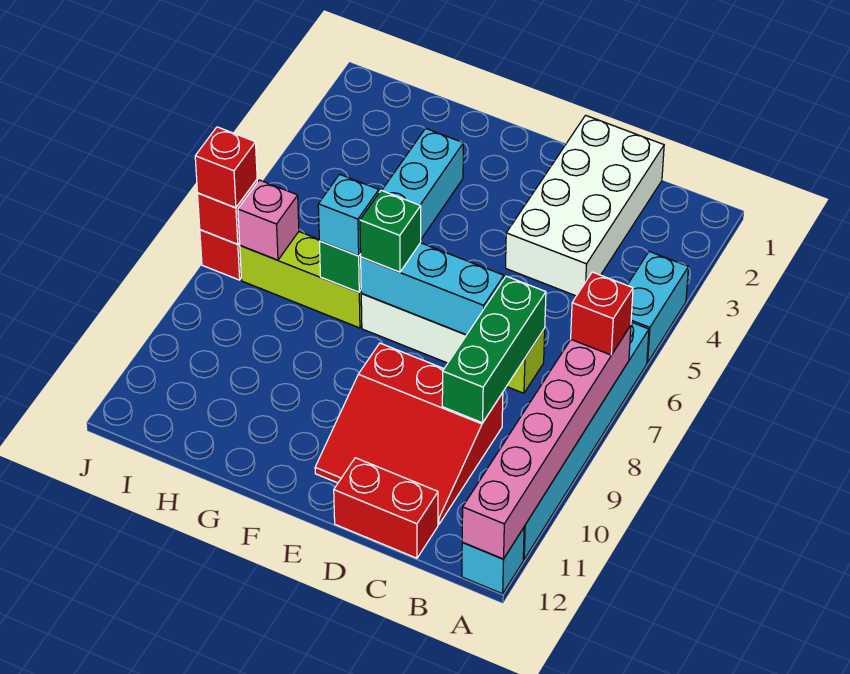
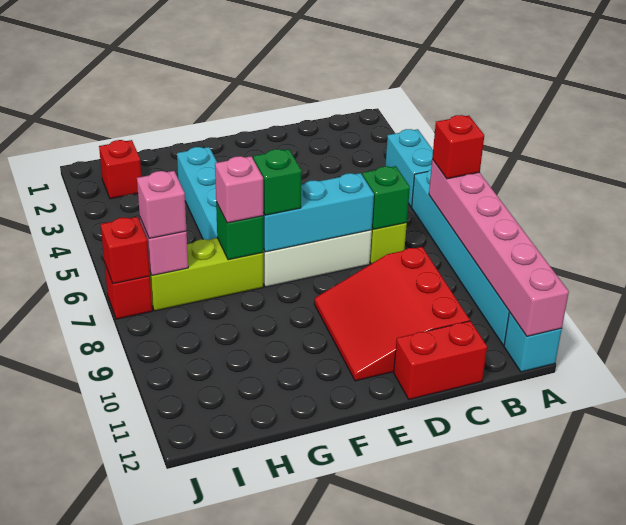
white brick C1:D4 level 1 -> none
green brick C7:C9 level 2 -> green brick C7 level 2
red slope C9:E11 level 1 top 9 -> red slope C9:E11 level 1 top C
cyan brick G7 level 3 -> pink brick G7 level 3
none -> pink brick I7 level 3
red brick J7 level 3 -> red brick I2 level 1

